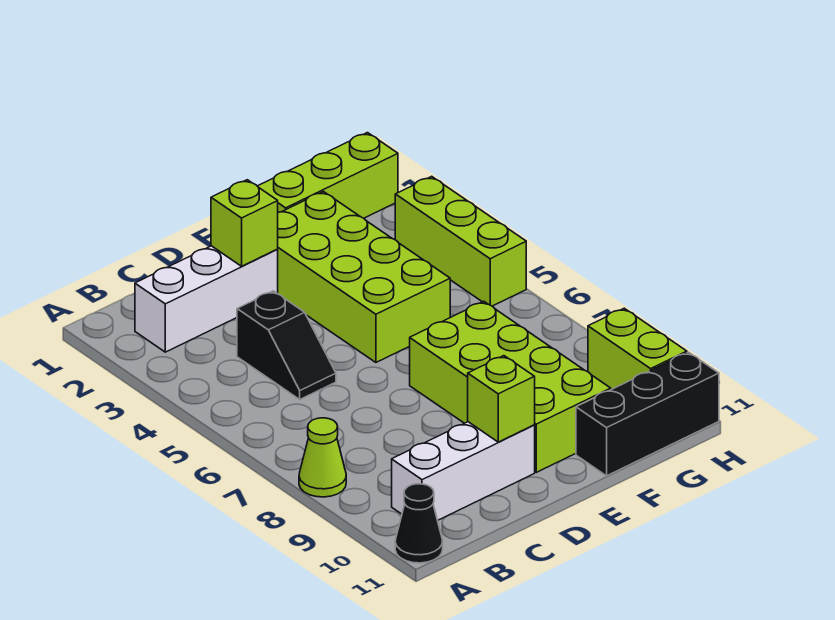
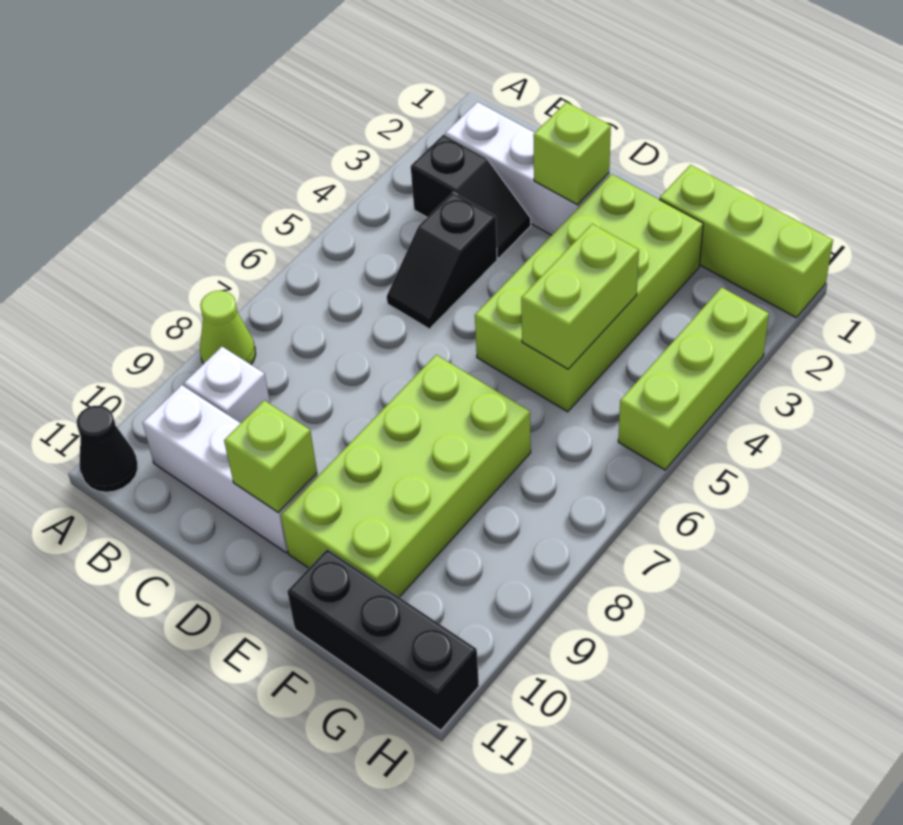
none -> black slope B3:C3 level 1 top B
none -> white brick B9 level 1
lime brick H9:H10 level 1 -> lime brick F4:F5 level 2

